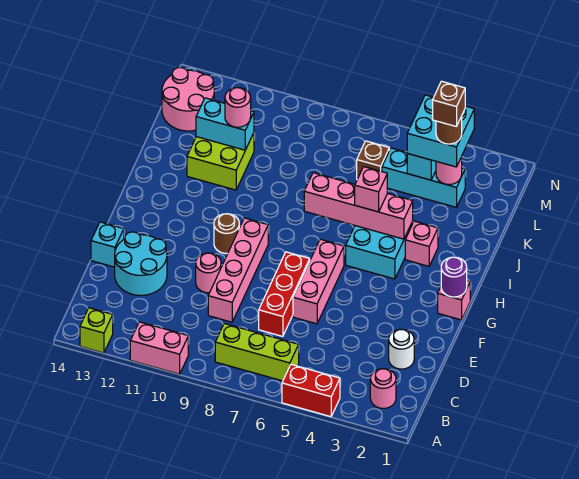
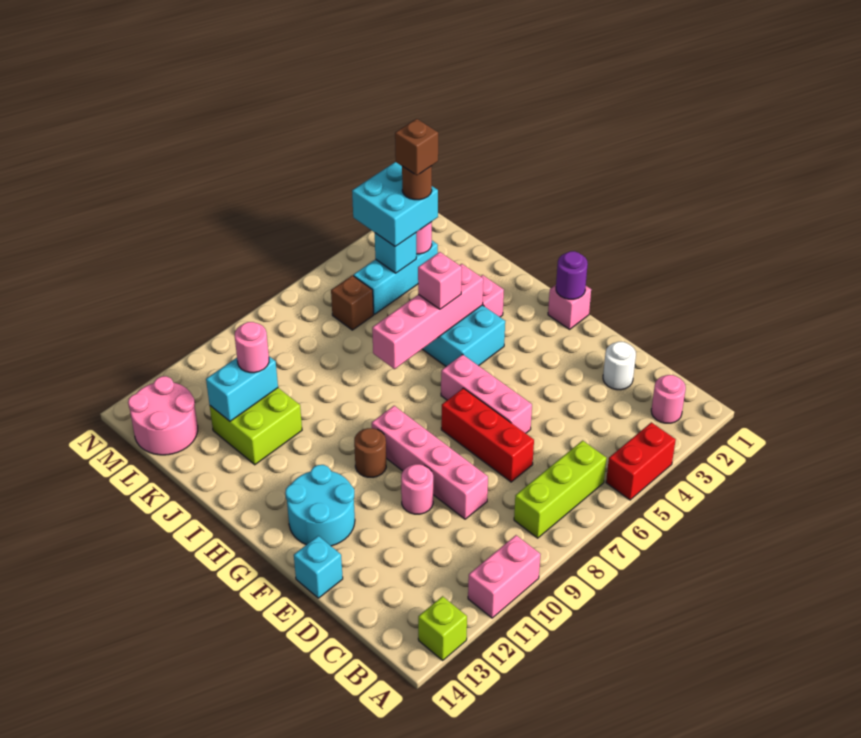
cyan round brick D12:E13 level 1 -> cyan round brick F12:G13 level 1

